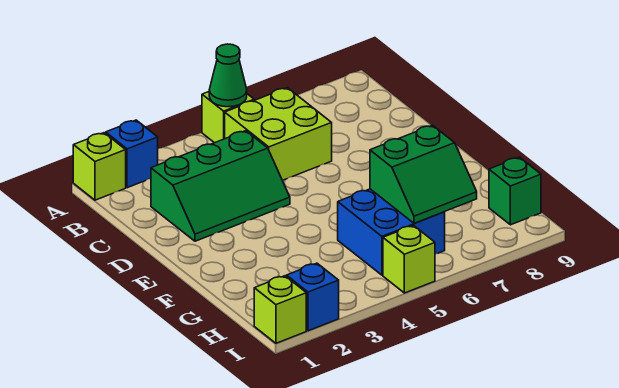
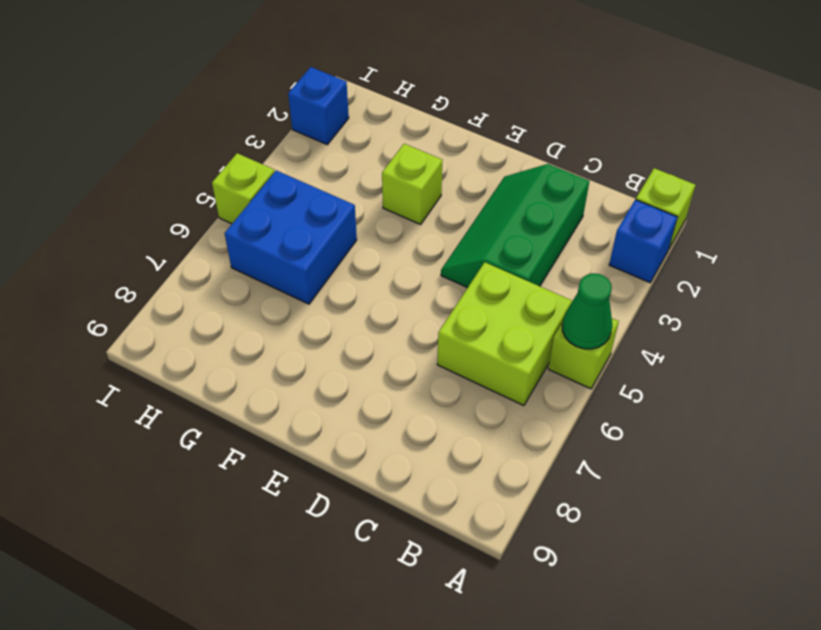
green slope G6:H7 level 2 top G -> none
green brick H9 level 1 -> none
lime brick I1 level 1 -> lime brick F3 level 1

